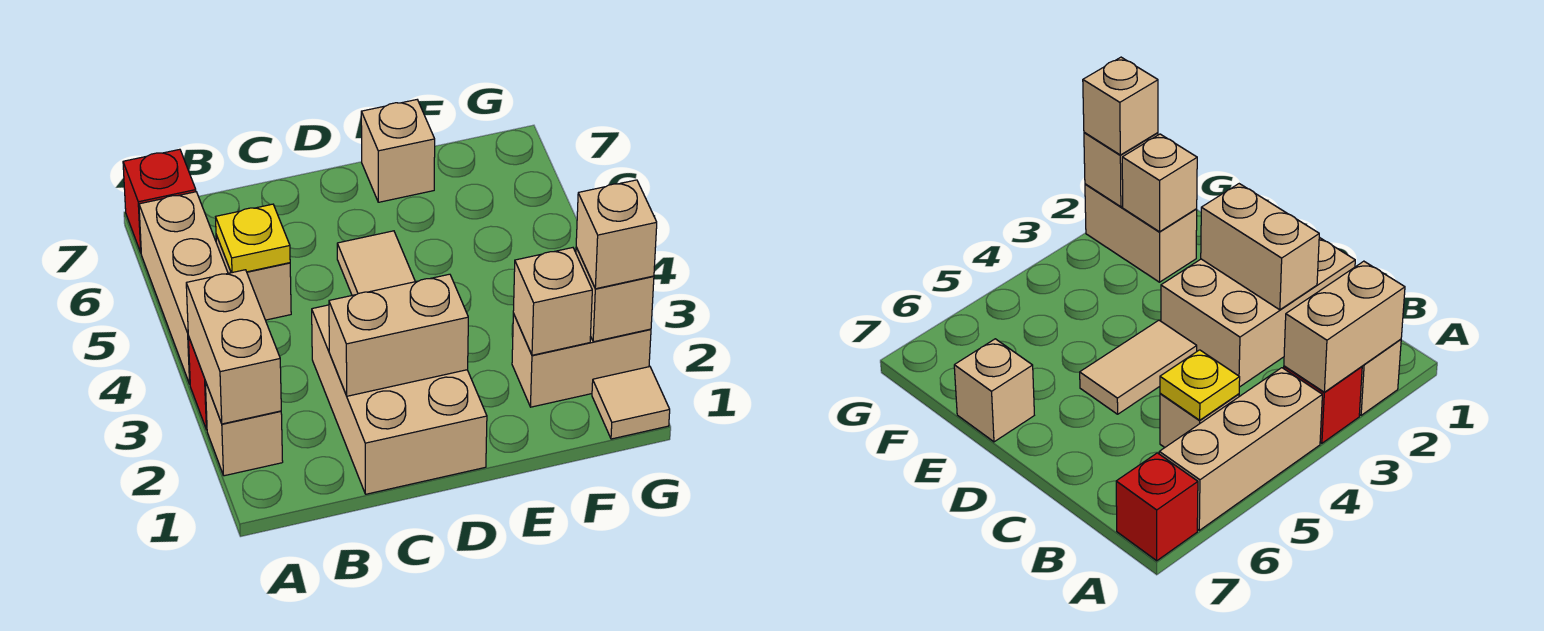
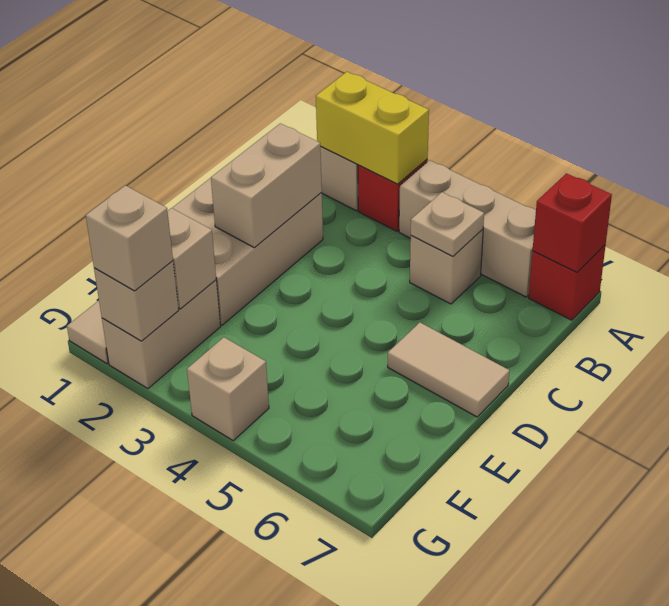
tan brick A2:A3 level 2 -> yellow brick A2:A3 level 2
none -> red brick A7 level 2
yellow plate B5 level 2 -> tan plate B5 level 2
tan brick C1:D3 level 1 -> tan brick C1:E2 level 1
tan tile D4:D5 level 1 -> tan tile D6:D7 level 1
tan brick E7 level 1 -> tan brick G4 level 1

